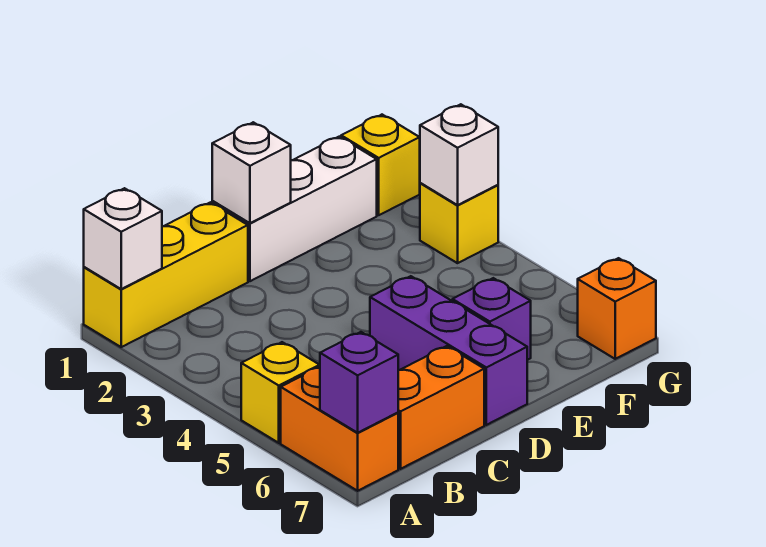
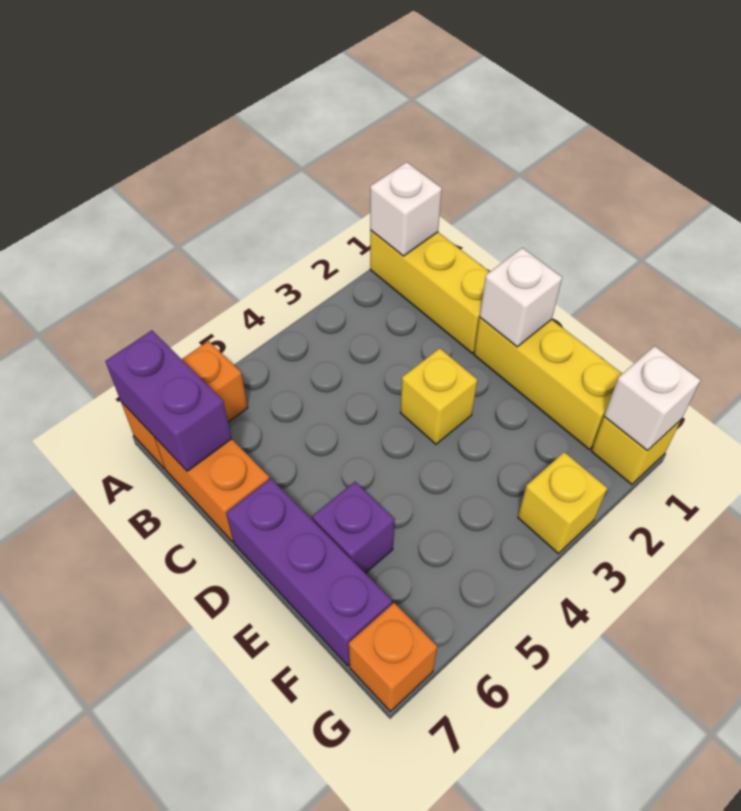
yellow brick A5 level 1 -> yellow brick D3 level 1
purple brick A7 level 2 -> purple brick A7:B7 level 2
white brick D1:F1 level 1 -> yellow brick D1:F1 level 1
purple brick D5:D7 level 1 -> purple brick D7:F7 level 1
white brick G3 level 2 -> white brick G1 level 2

